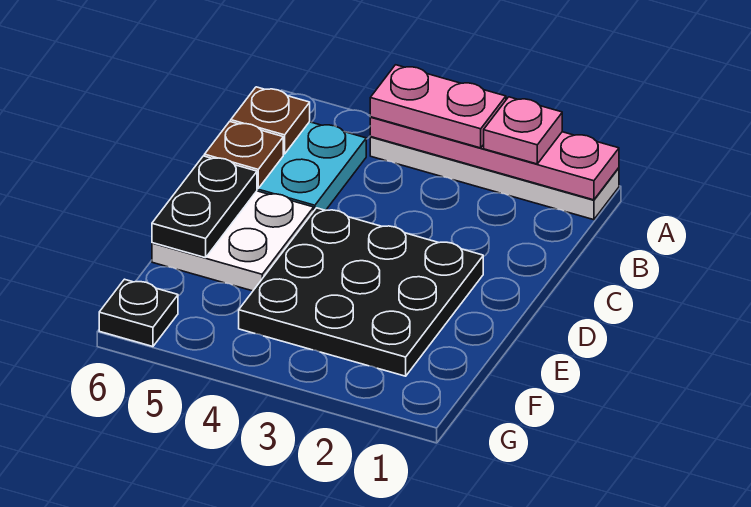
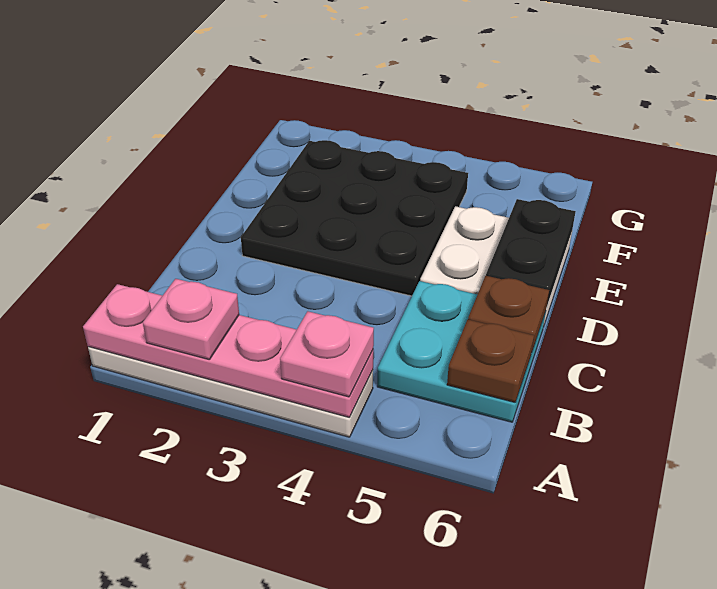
pink plate A3:A4 level 3 -> pink plate A4 level 3
black plate G6 level 1 -> none

